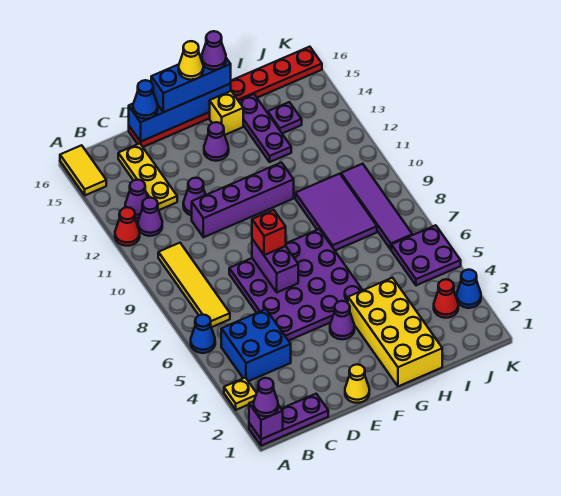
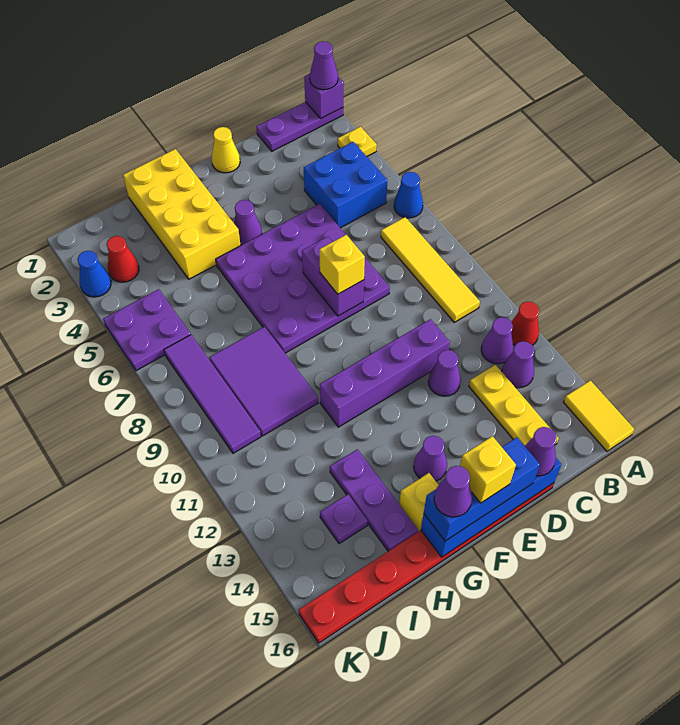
blue cone D16 level 3 -> purple cone D16 level 3
red brick E8 level 3 -> yellow brick E8 level 3
yellow cone F16 level 4 -> yellow brick F16 level 4

